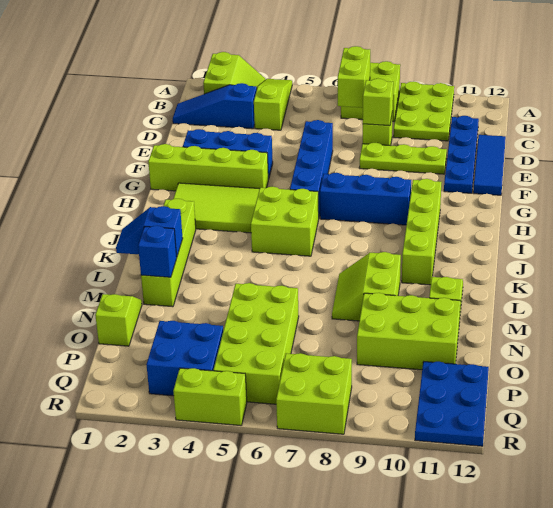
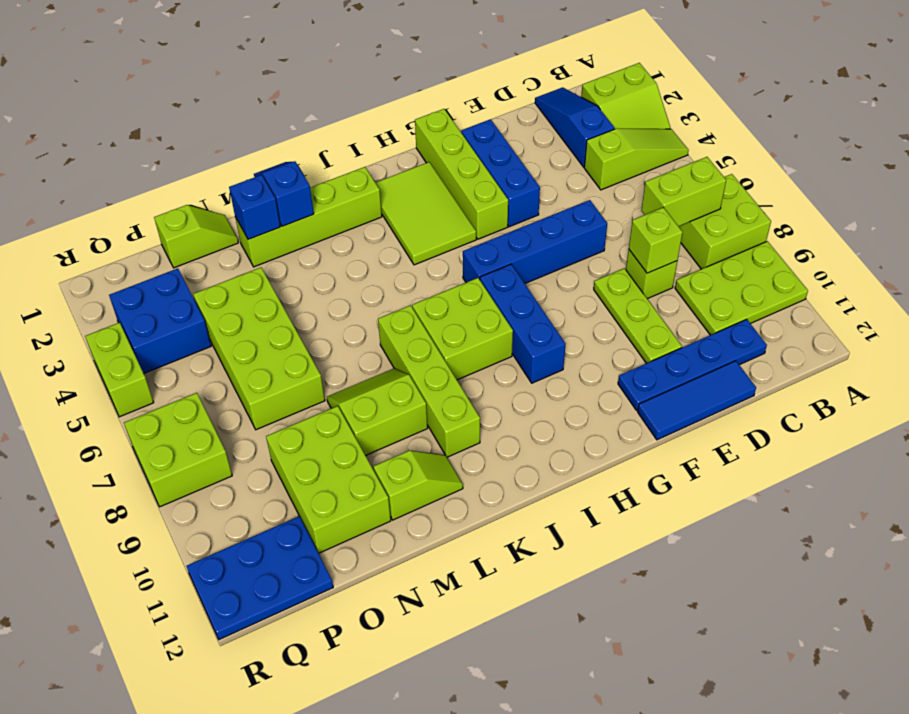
lime brick H10:K10 level 1 -> lime brick K7:K10 level 1
lime brick I5:J6 level 1 -> lime brick I7:J8 level 1
lime brick N5:Q6 level 1 -> lime brick N4:O7 level 1

